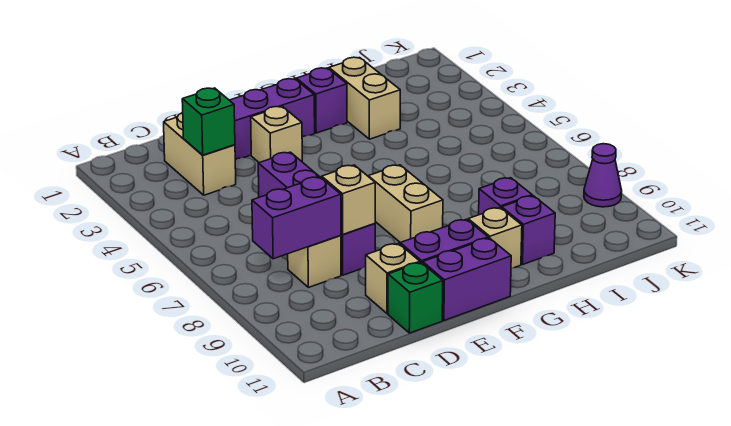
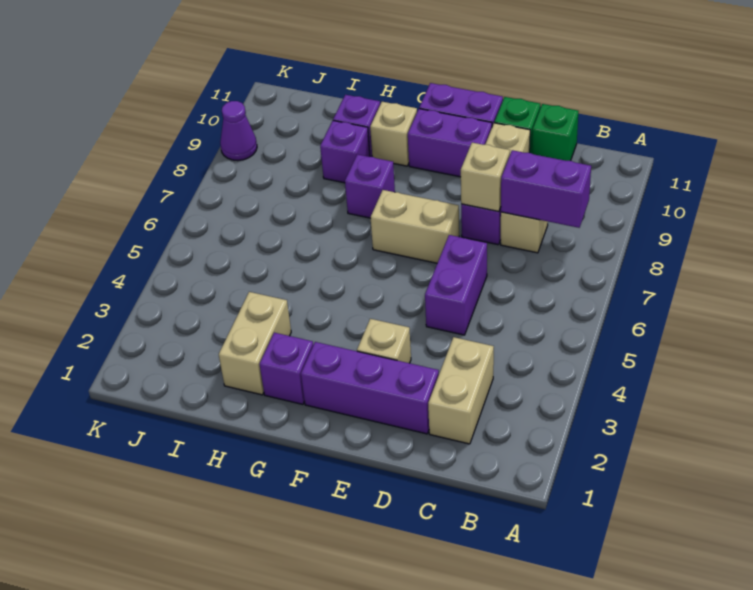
green brick C3 level 2 -> green brick C11 level 1
tan brick F7:F8 level 1 -> tan brick E7:F7 level 1
none -> purple brick G8 level 1

